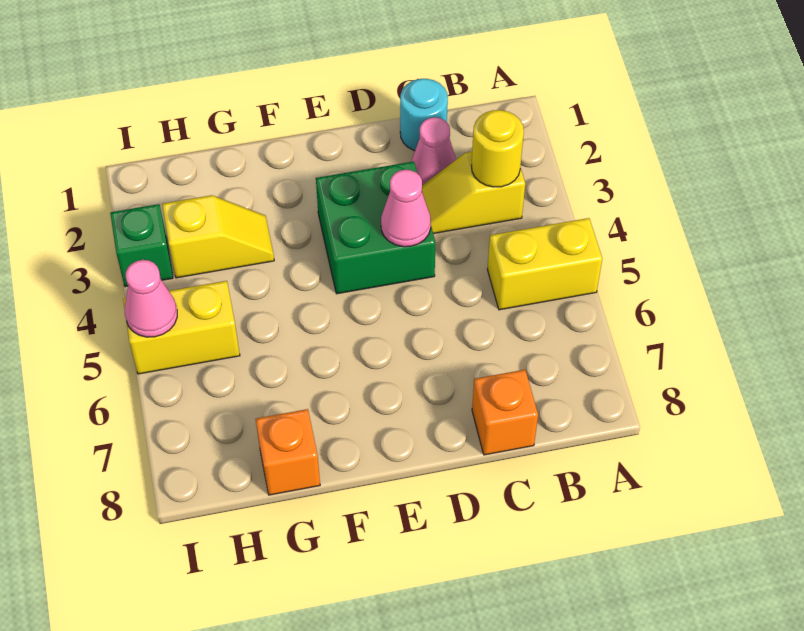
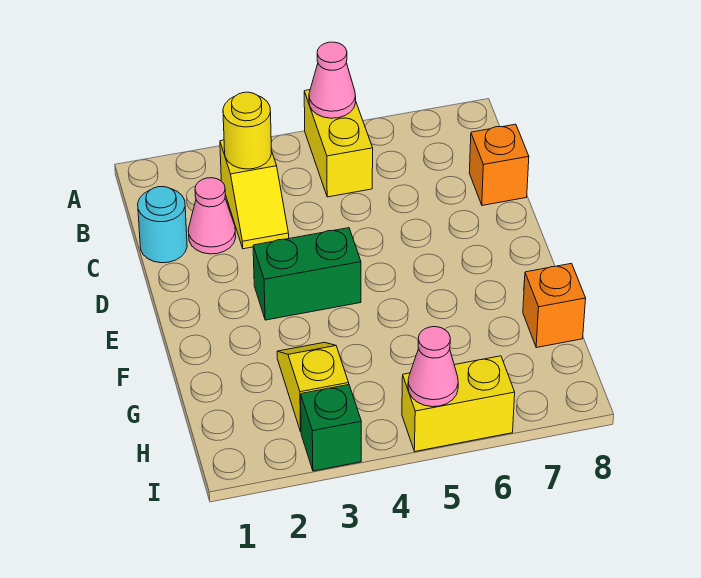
green brick D3:E4 level 1 -> green brick E3:E4 level 1
pink cone D4 level 2 -> pink cone A5 level 2
yellow brick H5:I5 level 1 -> yellow brick I5:I6 level 1

